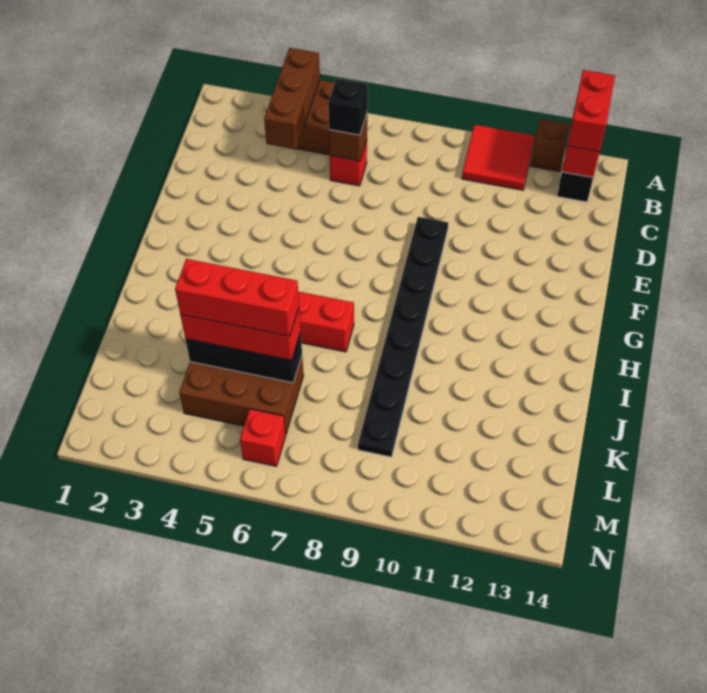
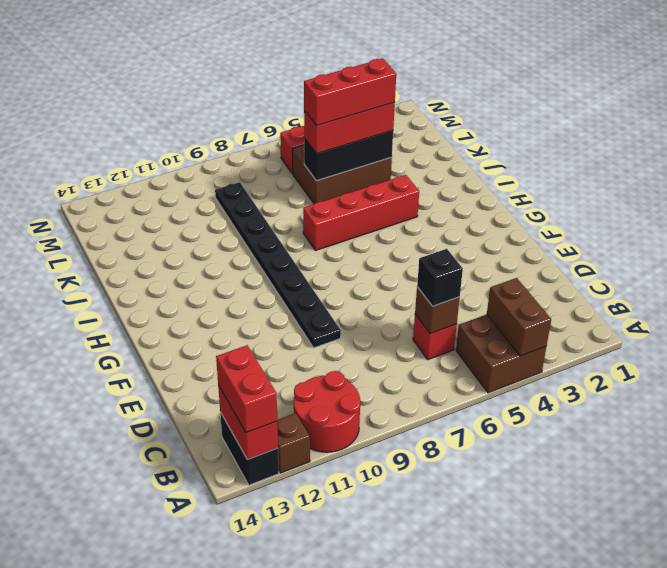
brown brick A4:C4 level 2 -> brown brick A4:B4 level 2
red tile A10:B11 level 1 -> red round brick A10:B11 level 1

